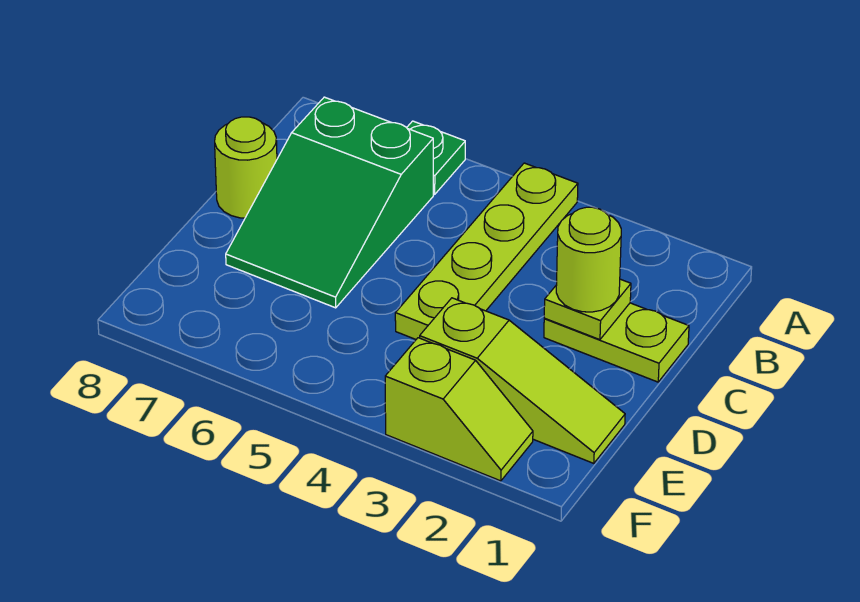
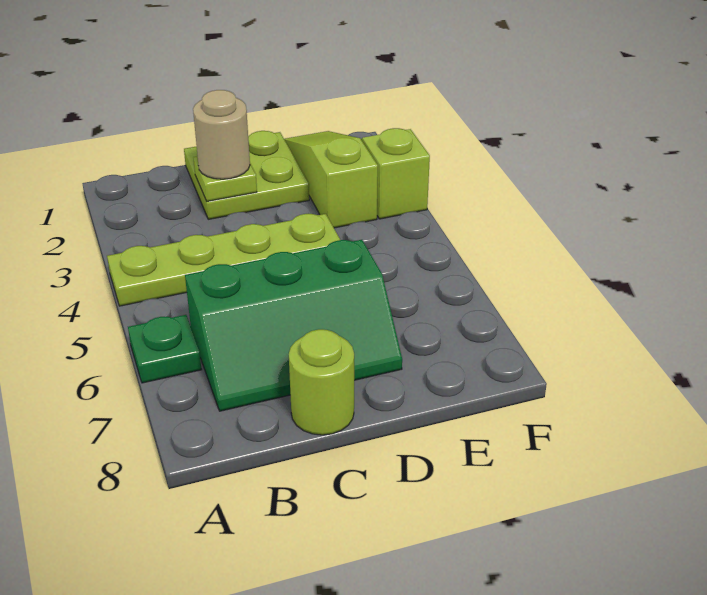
green slope B6:D7 level 1 top B -> green slope B6:D7 level 1 top 6
lime plate C1:C2 level 1 -> lime plate C1:D2 level 1
lime round brick C2 level 3 -> tan round brick C2 level 3

